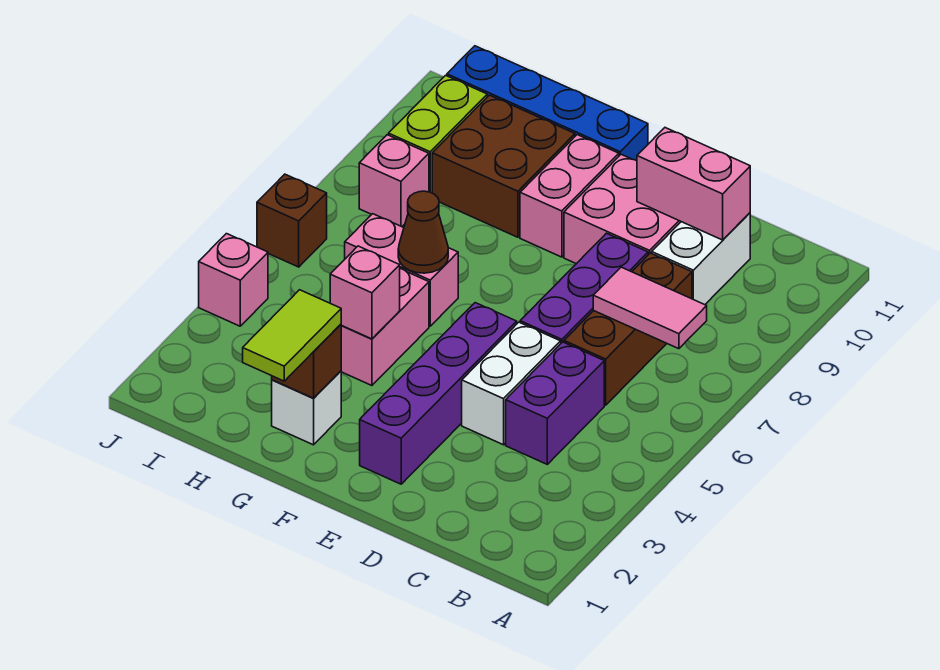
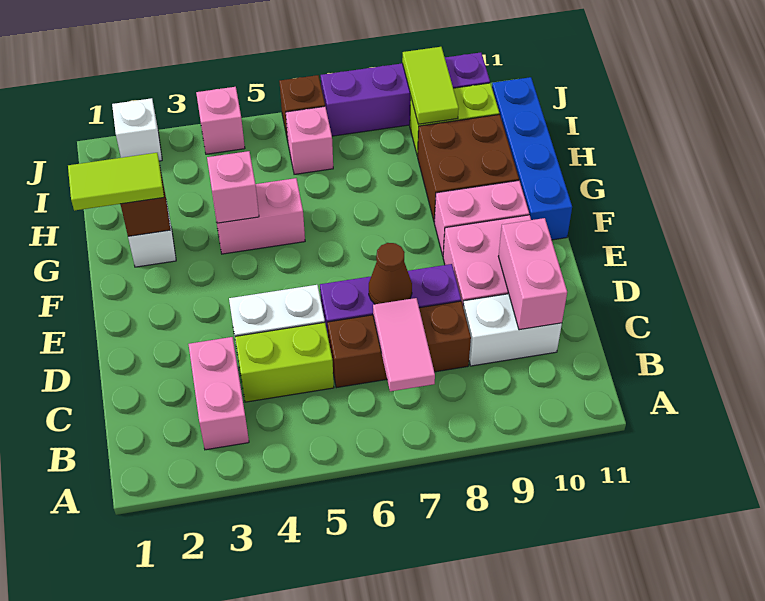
purple brick C4:C5 level 1 -> lime brick C4:C5 level 1
purple brick E2:E5 level 1 -> purple brick J7:J10 level 1
pink brick G6:H6 level 1 -> pink brick B3:C3 level 1
brown cone G6 level 2 -> brown cone D7 level 2
pink brick I8 level 1 -> pink brick I6 level 1
none -> lime tile I9:J9 level 2
none -> white brick J2 level 1

